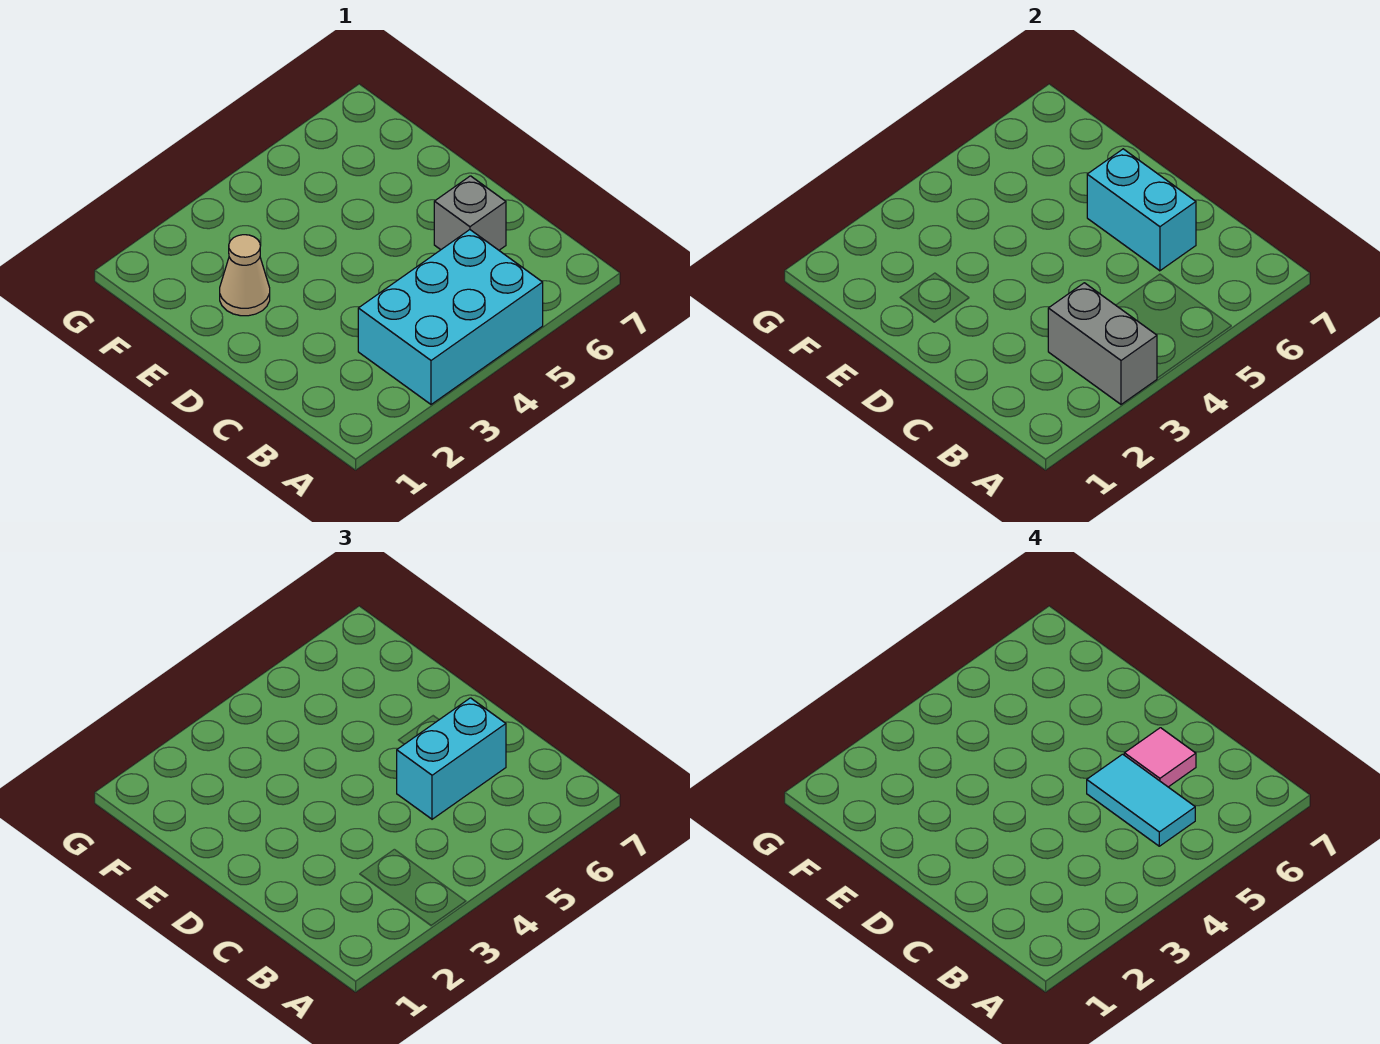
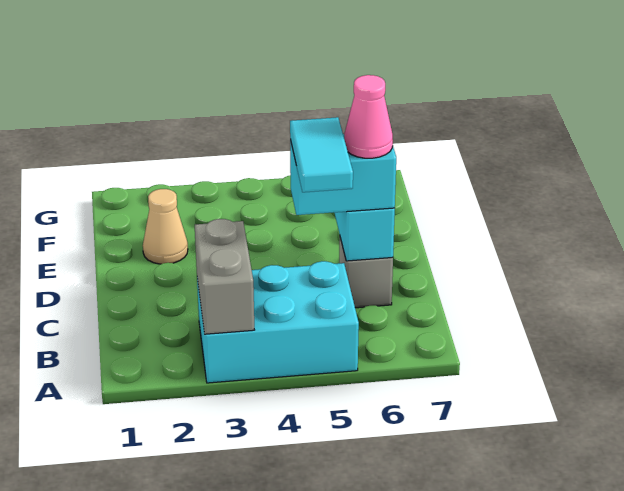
pink tile C6 level 4 -> pink cone C6 level 4

